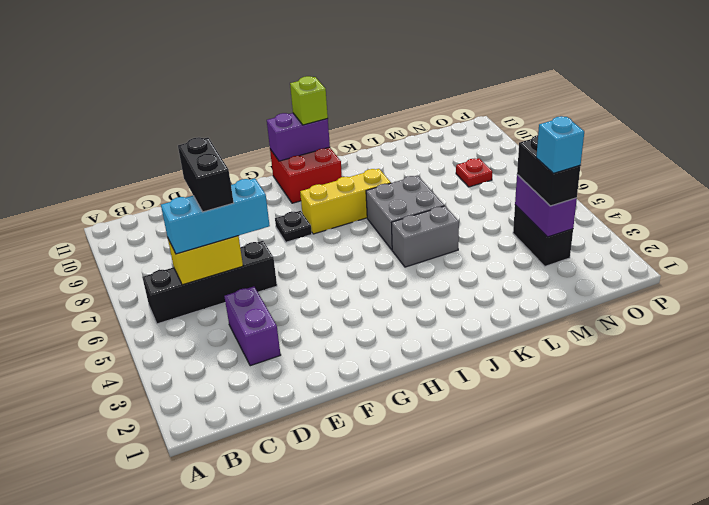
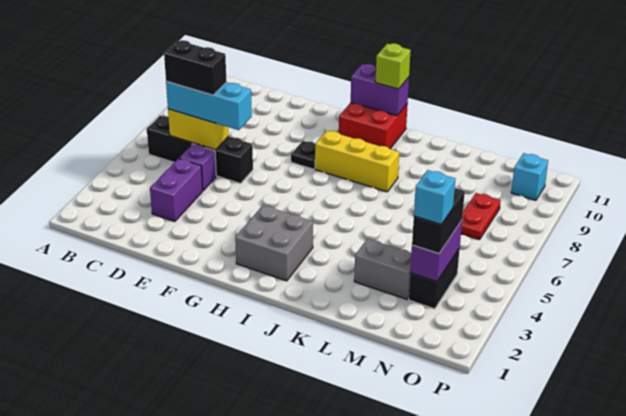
none -> purple brick D5 level 1
black brick D6:D7 level 4 -> black brick C6:D6 level 4
grey brick J5:K5 level 1 -> grey brick L3:M3 level 1
grey brick J6:K7 level 1 -> grey brick H2:I3 level 1
red plate N8 level 1 -> red plate N7:N8 level 1
none -> cyan brick O10 level 1

